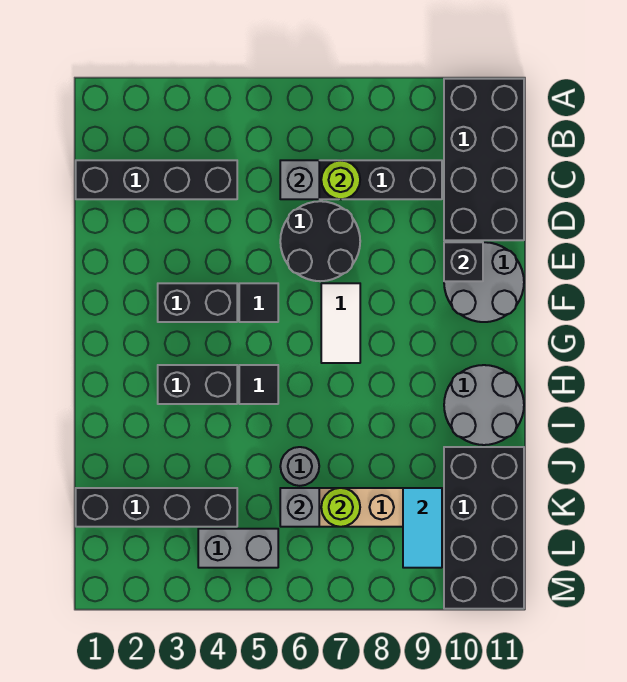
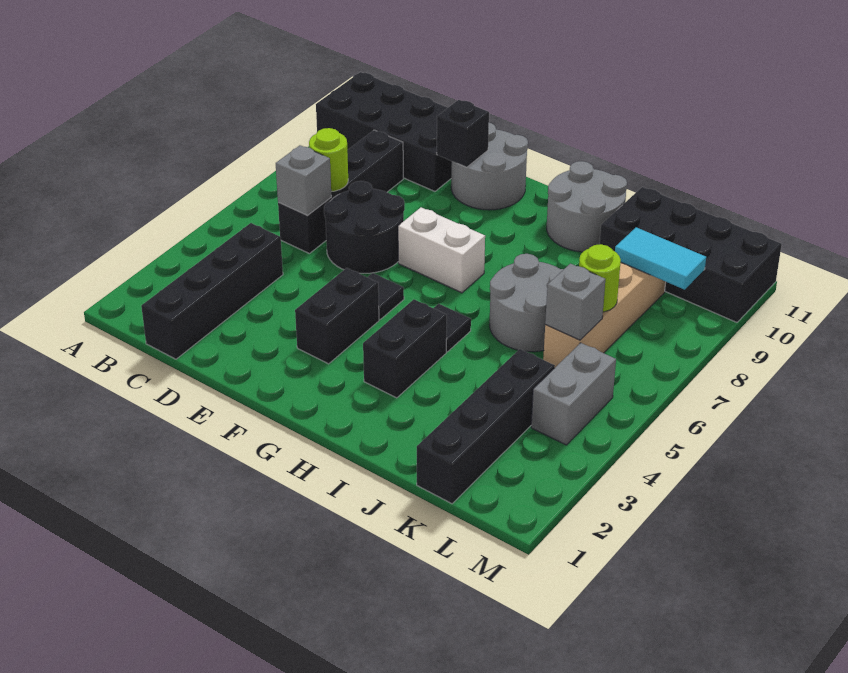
white tile F7:G7 level 1 -> white brick F7:G7 level 1
grey round brick J6 level 1 -> grey round brick I6:J7 level 1

